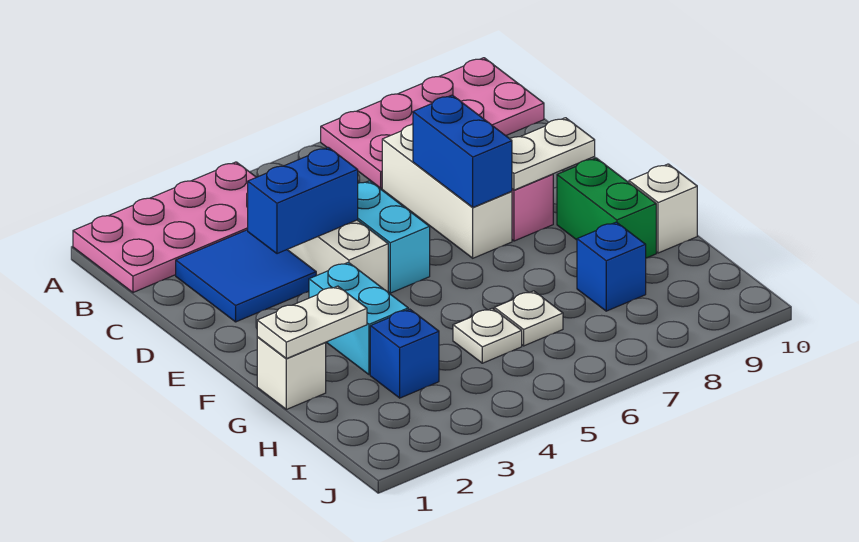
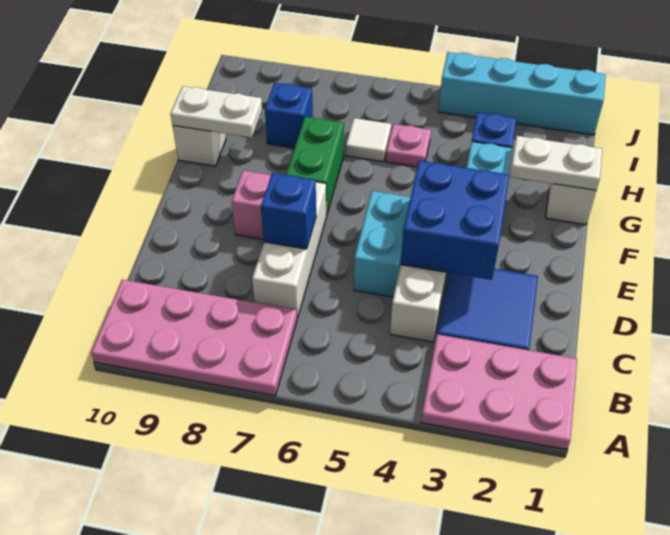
pink plate A1:B4 level 1 -> pink plate A1:B3 level 1
blue brick D3:D4 level 2 -> blue brick D3:E4 level 2
blue brick D7:E7 level 2 -> blue brick D7 level 2
white plate E8:E9 level 2 -> white plate G9:G10 level 2
green brick F9:G9 level 1 -> green brick F7:G7 level 1
white plate H5 level 1 -> pink plate H5 level 1
white plate H6 level 1 -> white tile H6 level 1
none -> cyan brick J1:J4 level 1

